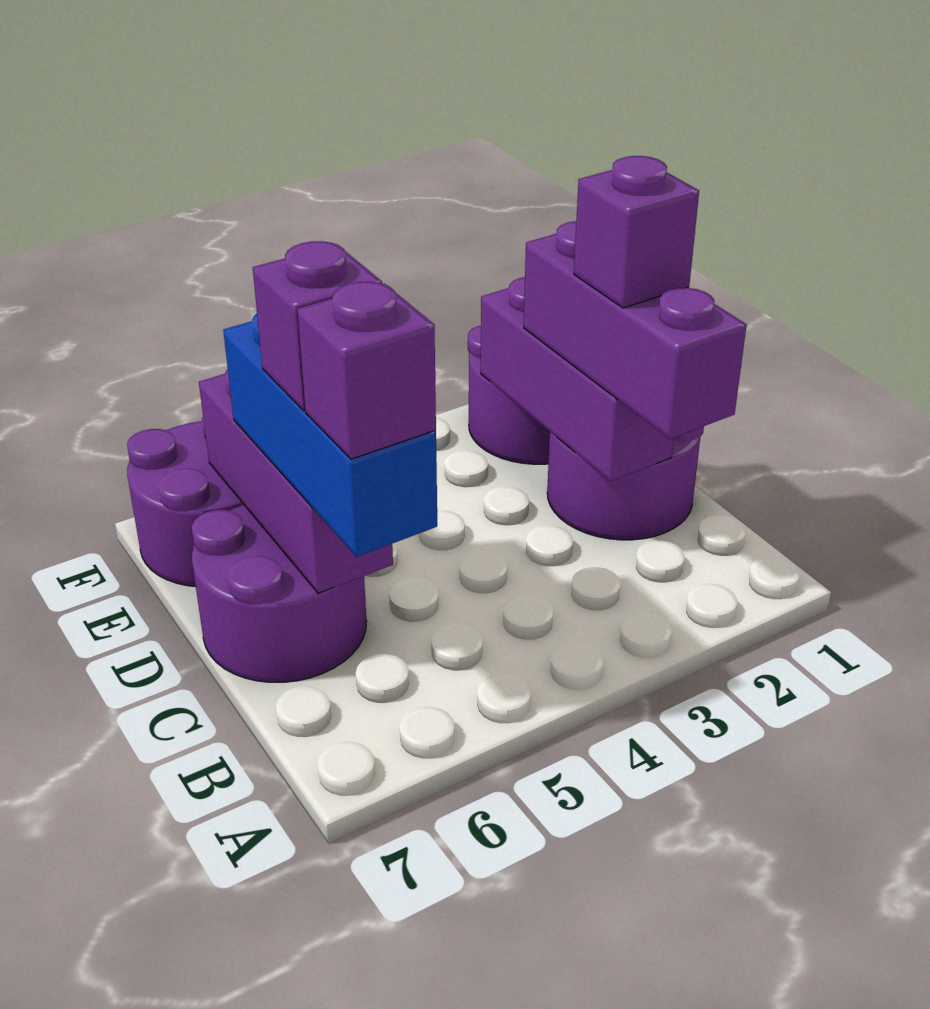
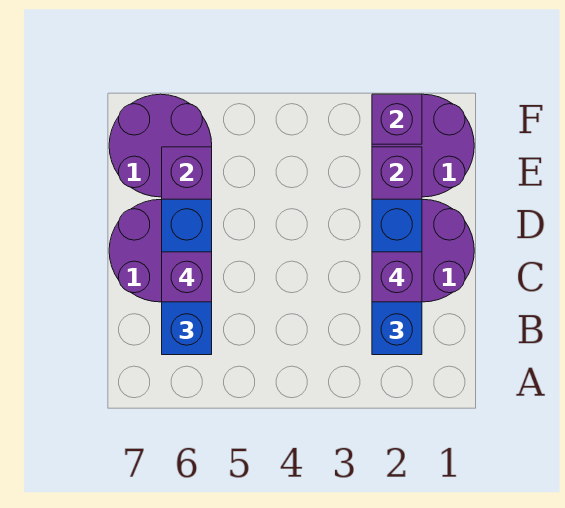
purple brick B2:D2 level 3 -> blue brick B2:D2 level 3
purple brick B6 level 4 -> purple brick F2 level 2

